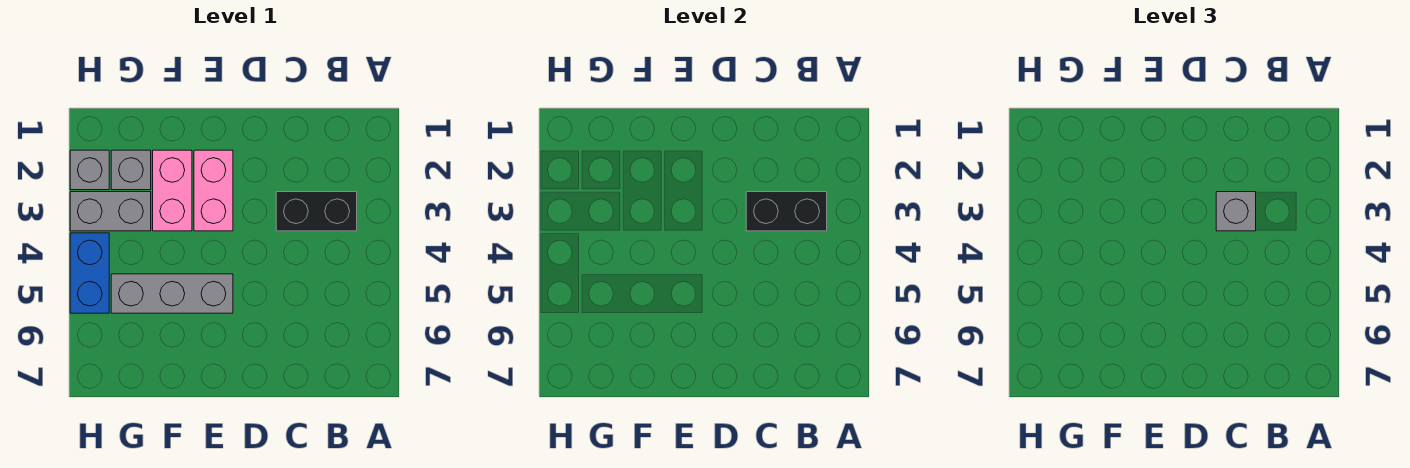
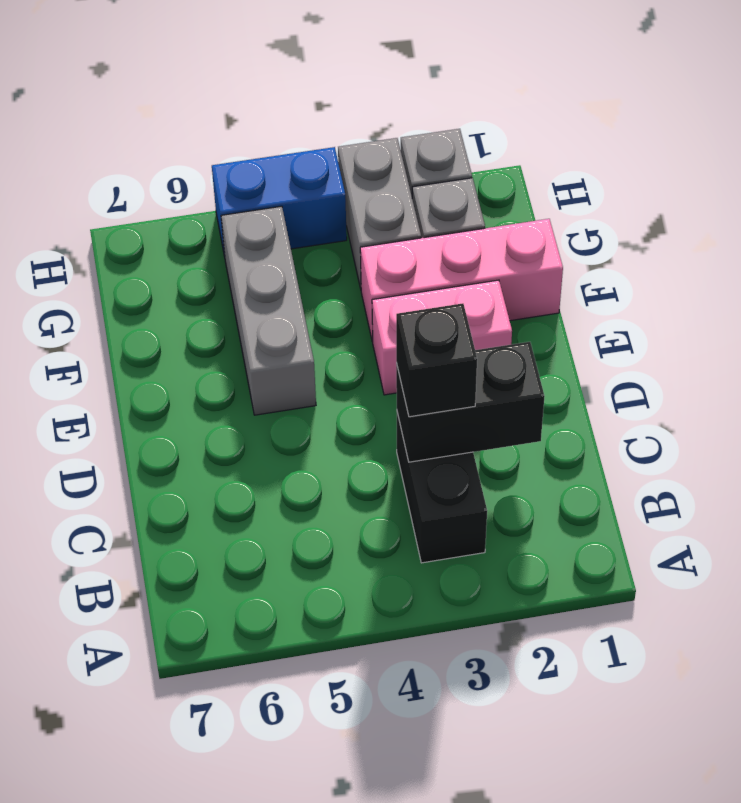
black brick B3:C3 level 2 -> black brick C2:C3 level 2
grey brick C3 level 3 -> black brick C3 level 3
pink brick F2:F3 level 1 -> pink brick F1:F3 level 1

